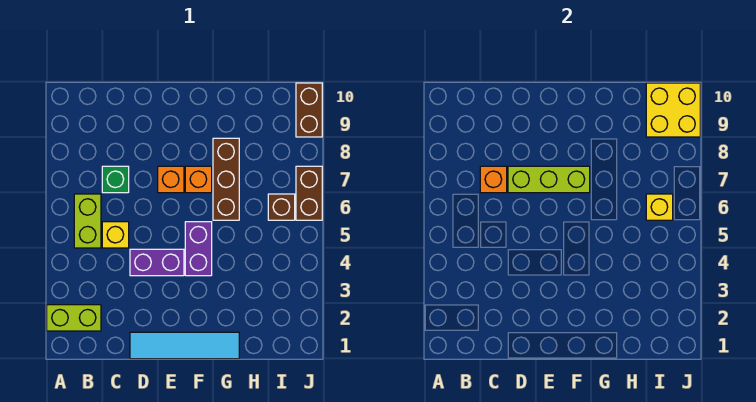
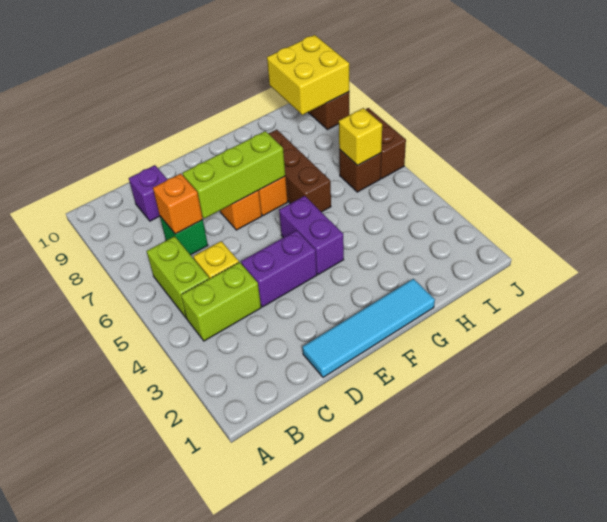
lime brick A2:B2 level 1 -> lime brick B4:C4 level 1
none -> purple brick C9 level 1

